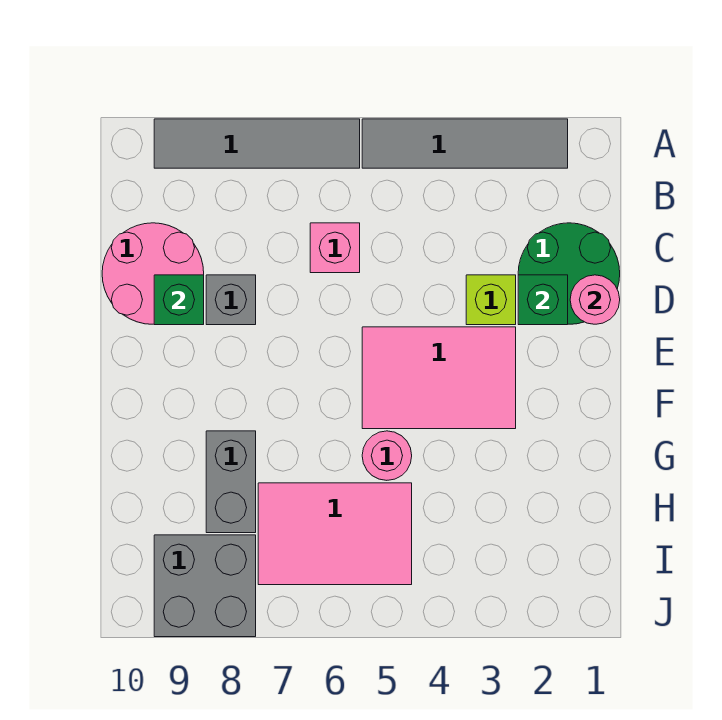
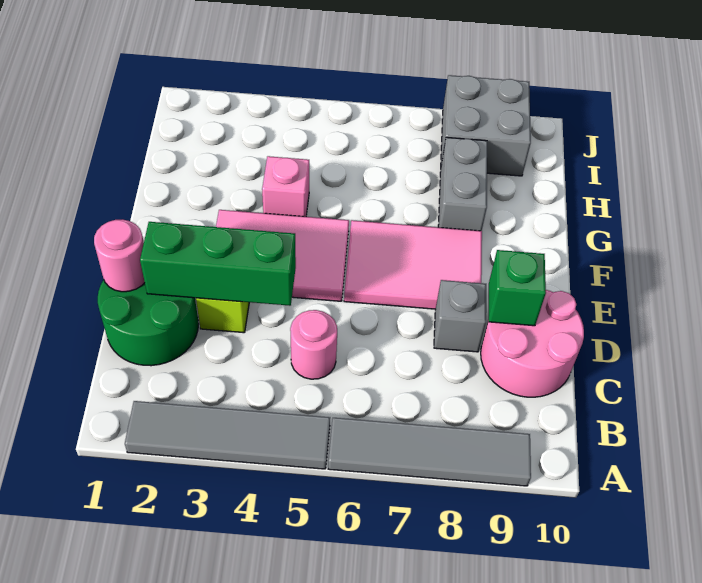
pink brick C6 level 1 -> pink brick G4 level 1
green brick D2 level 2 -> green brick D2:D4 level 2
pink round brick G5 level 1 -> pink round brick C5 level 1
pink tile H5:I7 level 1 -> pink tile E6:F8 level 1

